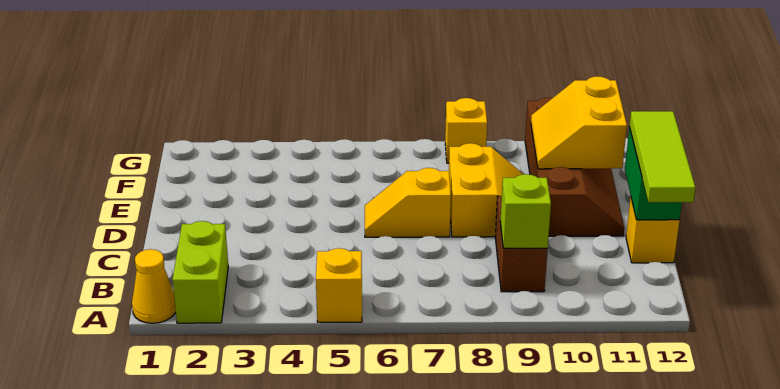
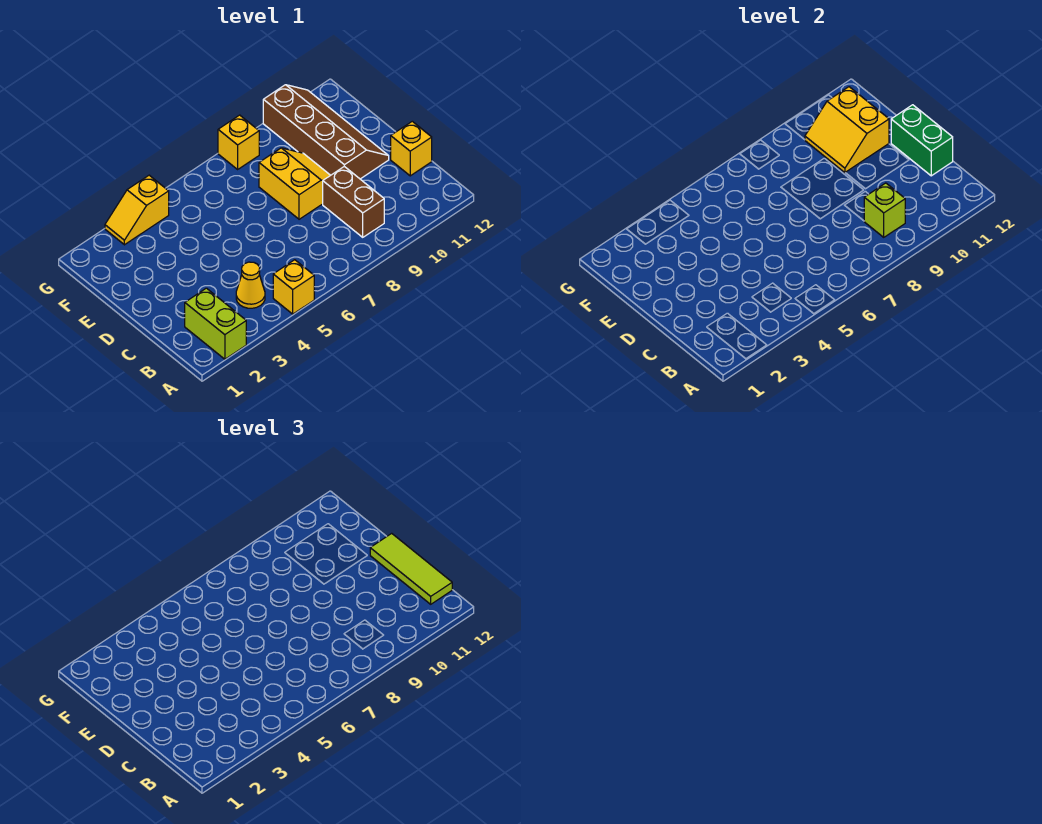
yellow cone A1 level 1 -> yellow cone B4 level 1
yellow slope D6:D7 level 1 top 7 -> yellow slope G3:G4 level 1 top 4

